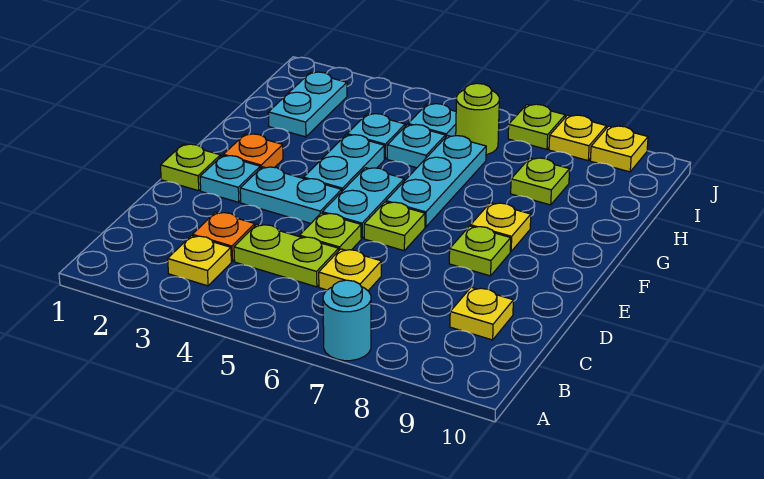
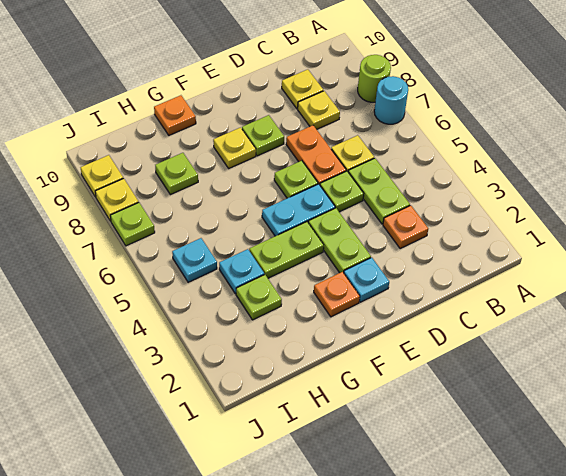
yellow plate B3 level 1 -> yellow plate C8 level 1
none -> orange plate D6:D7 level 1
lime plate E1 level 1 -> lime plate H3 level 1
cyan plate E3:E4 level 1 -> lime plate E3:E4 level 1
cyan plate F4:G4 level 1 -> lime plate F4:G4 level 1
cyan plate F6:H6 level 1 -> none
none -> orange plate G10 level 1
cyan plate H2:I2 level 1 -> none
cyan plate H5 level 1 -> none
lime round brick I6 level 1 -> lime round brick A8 level 1

